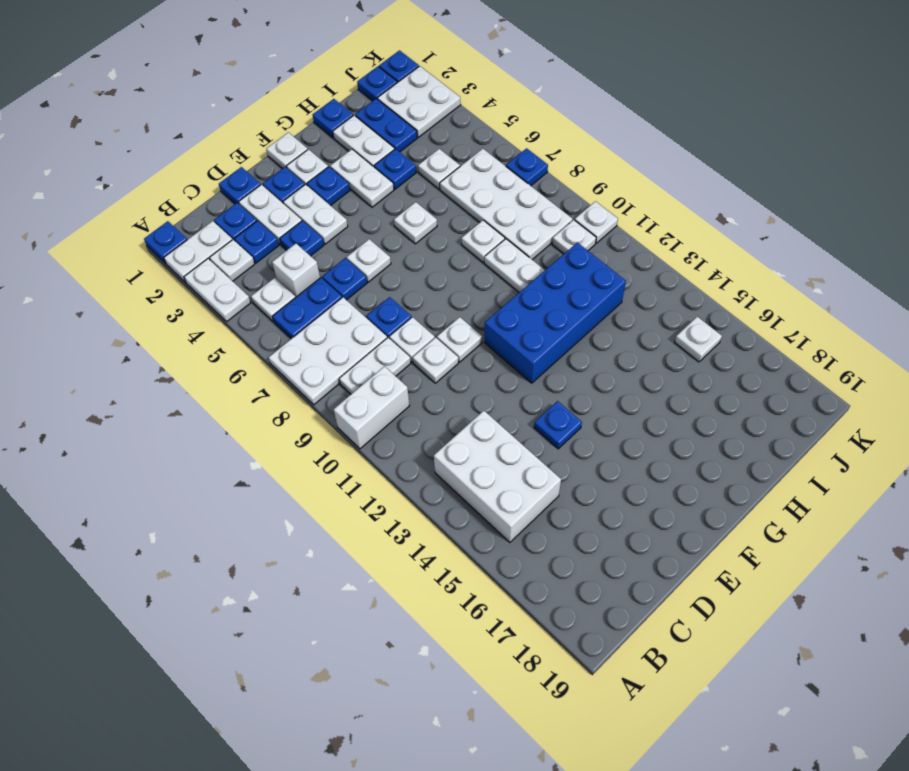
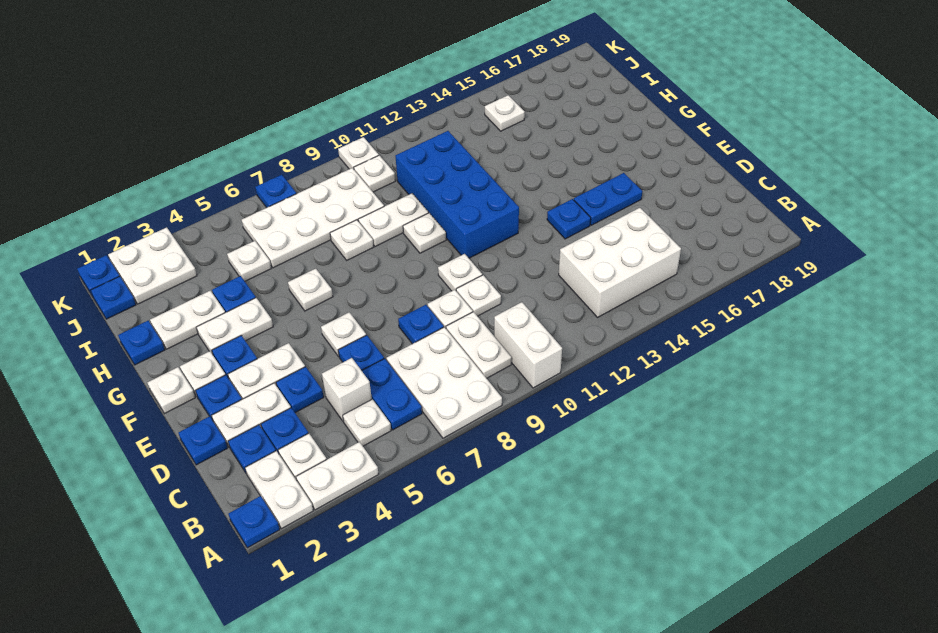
none -> white plate G10 level 1
blue plate I2:I3 level 1 -> blue plate E15:E16 level 1

